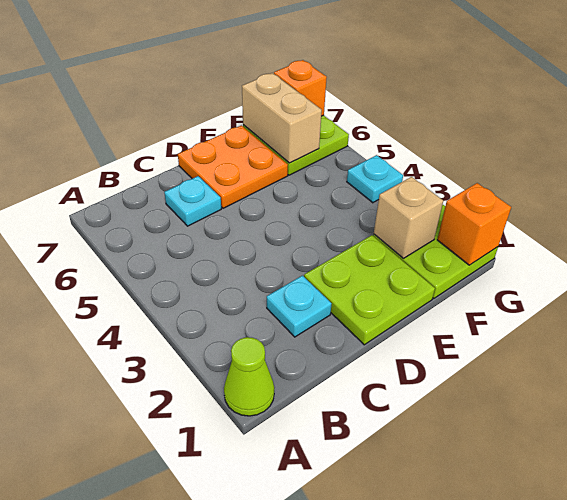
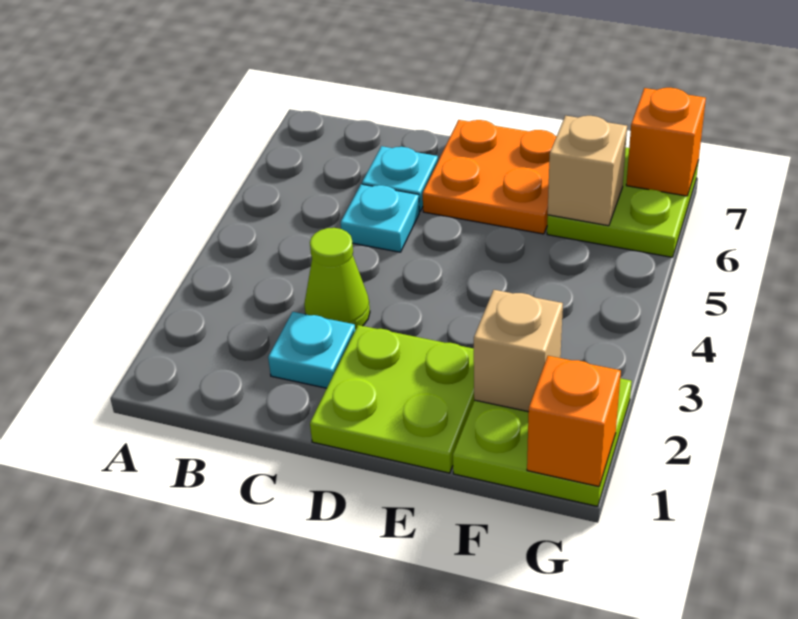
lime cone A1 level 1 -> lime cone C3 level 1
tan brick F6:F7 level 2 -> tan brick F6 level 2
cyan plate G4 level 1 -> cyan plate C5 level 1

